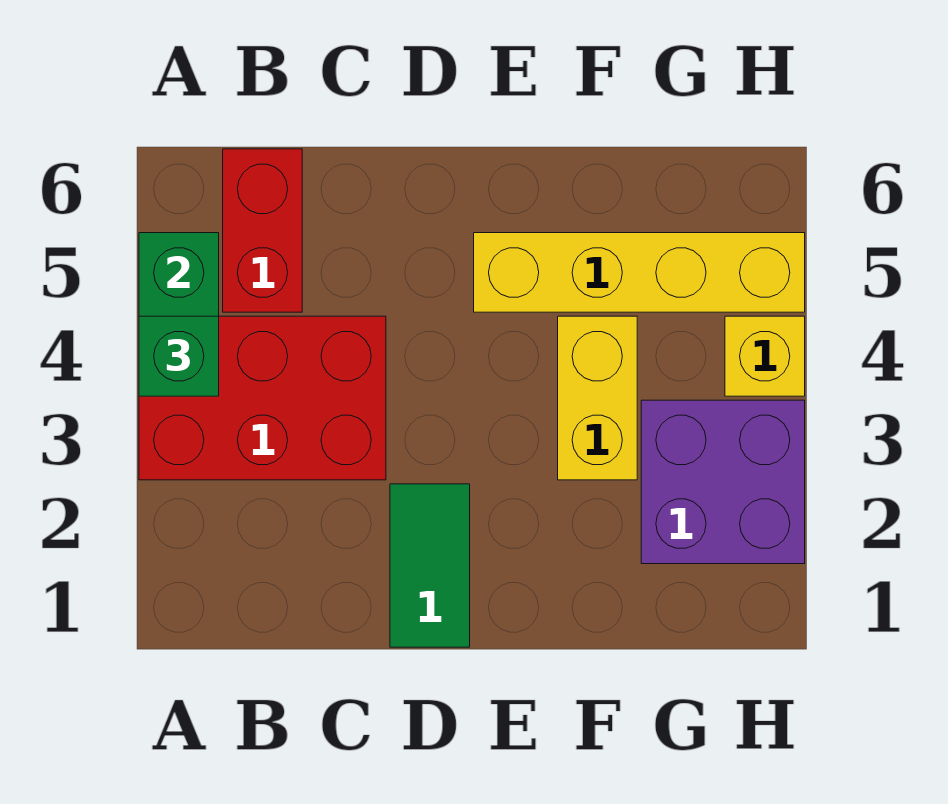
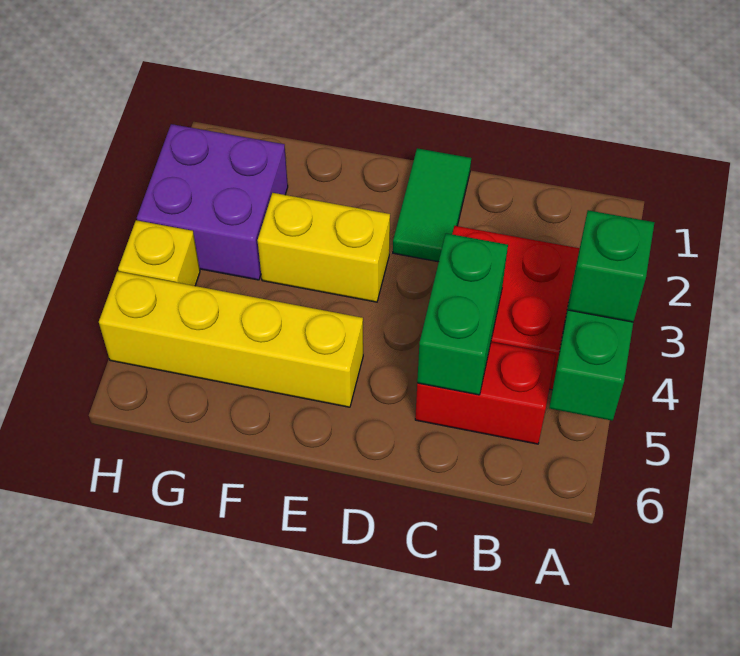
red brick B5:B6 level 1 -> red brick B5:C5 level 1
none -> green brick C4:C5 level 2
yellow brick F3:F4 level 1 -> yellow brick E3:F3 level 1

